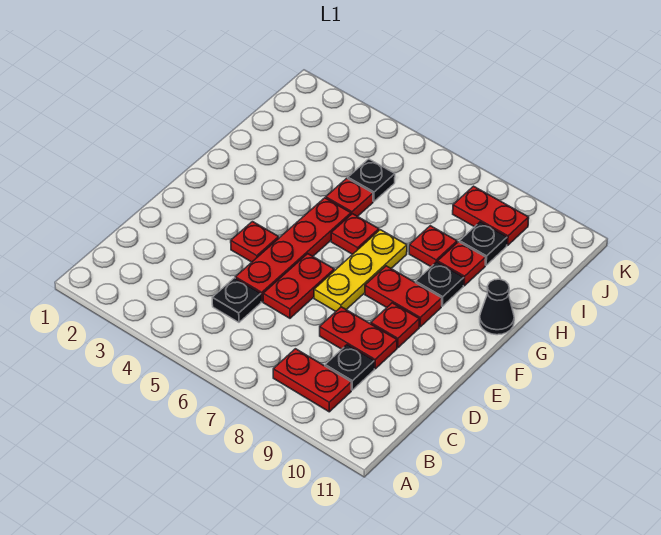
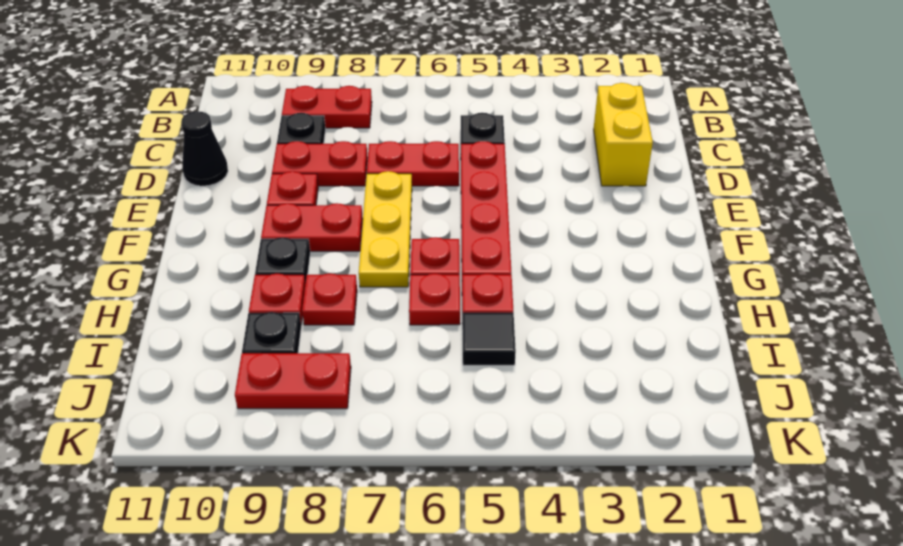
none -> yellow brick C2:D2 level 1
red plate D6:E6 level 1 -> red plate D6:D7 level 1
red plate E4 level 1 -> red plate H6 level 1
black cone G11 level 1 -> black cone D11 level 1
black plate I5 level 1 -> black tile I5 level 1

